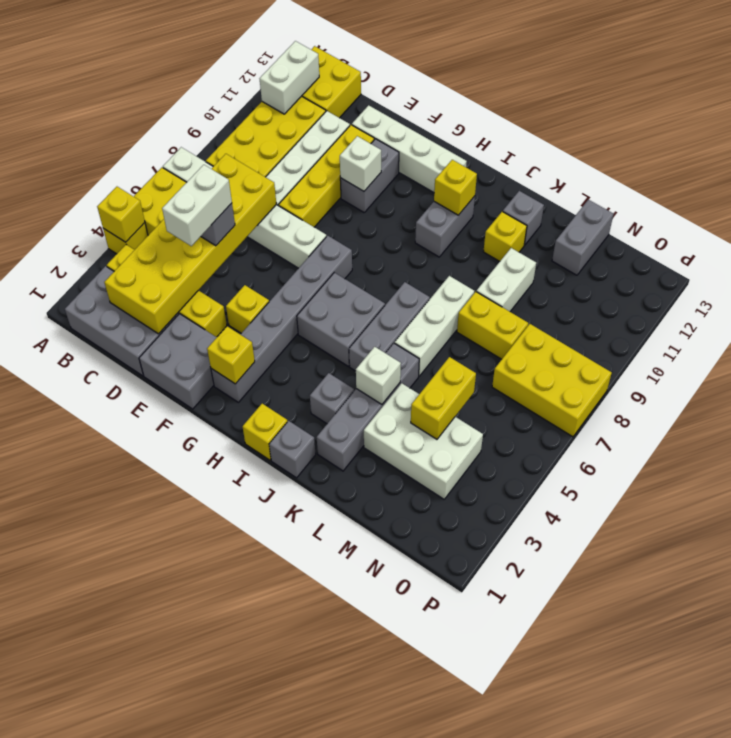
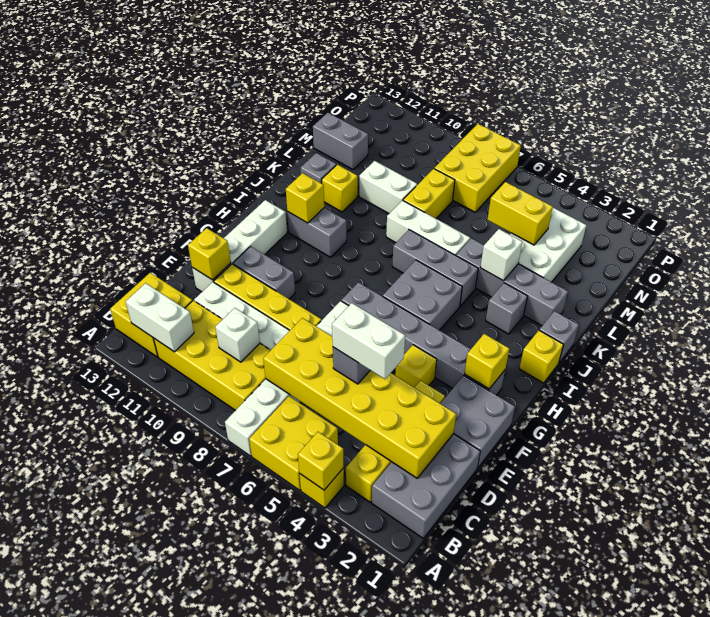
none -> yellow brick E12 level 2
white brick F10 level 2 -> white brick C9 level 2

